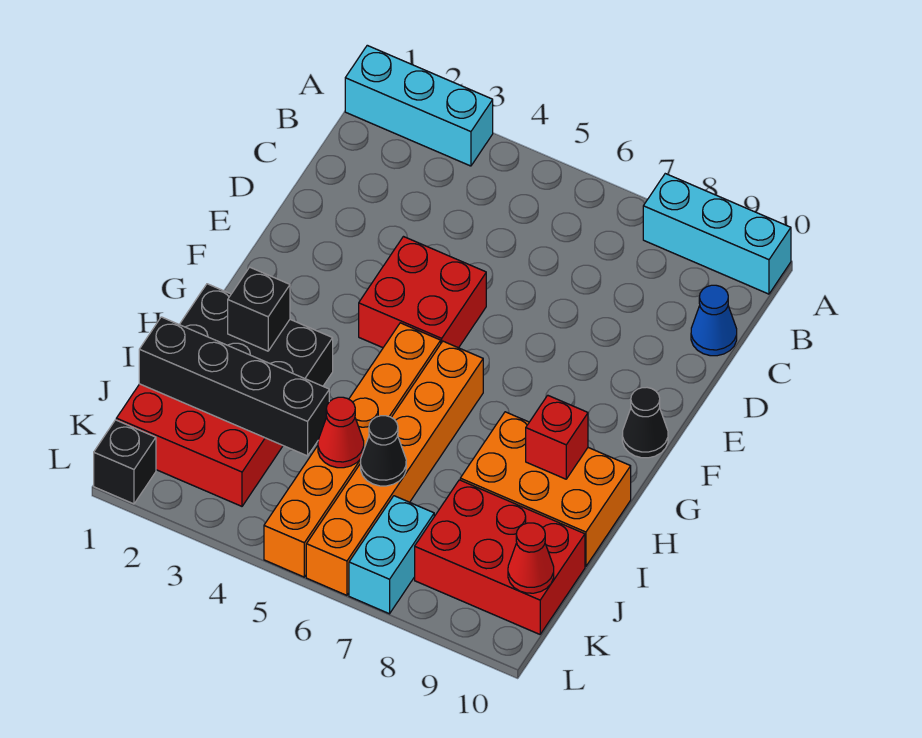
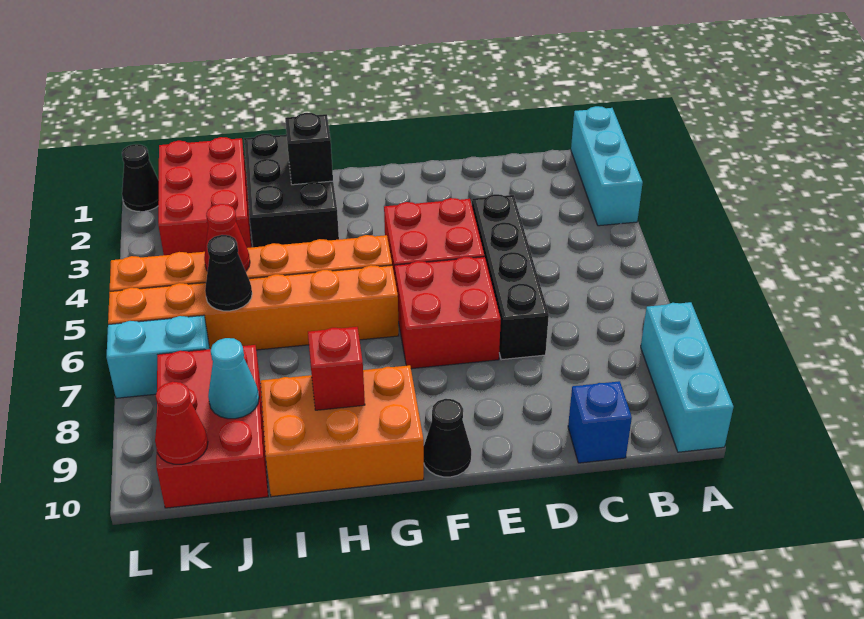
blue cone C10 level 1 -> blue brick C10 level 1
none -> red brick E6:F7 level 1
orange brick H8:I10 level 1 -> orange brick G9:I10 level 1
black brick J1:J4 level 2 -> black brick D4:D7 level 1
none -> cyan cone J9 level 2
black brick L1 level 1 -> black cone L1 level 1

